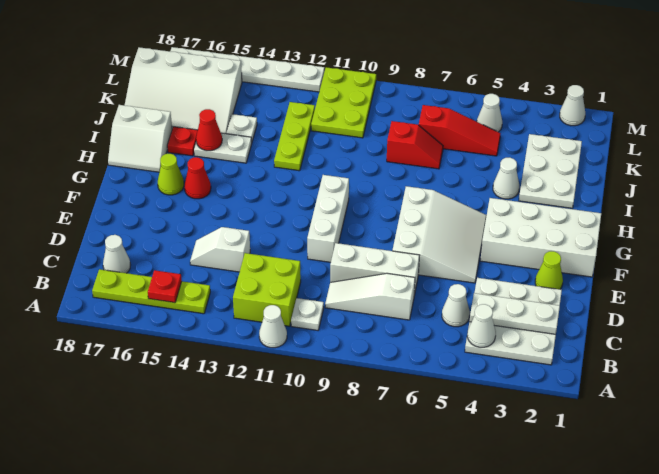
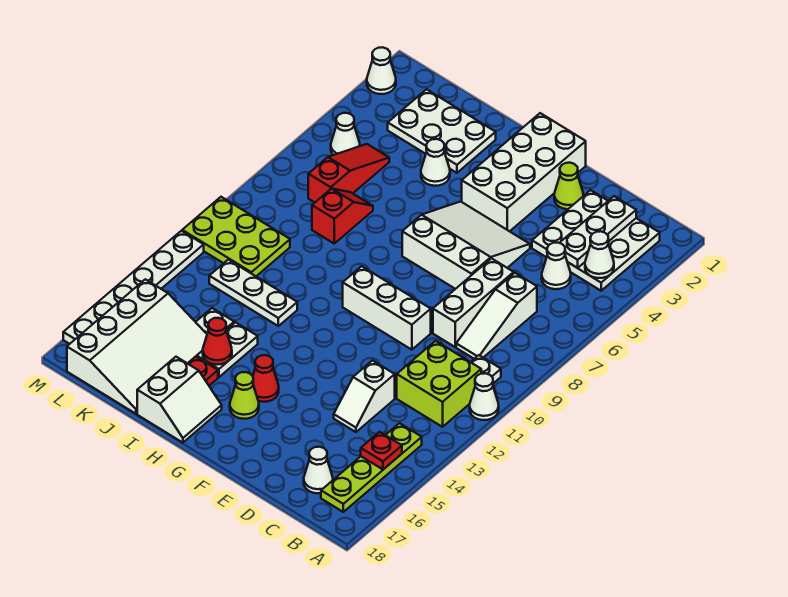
lime plate I12:K12 level 1 -> white plate I12:K12 level 1

